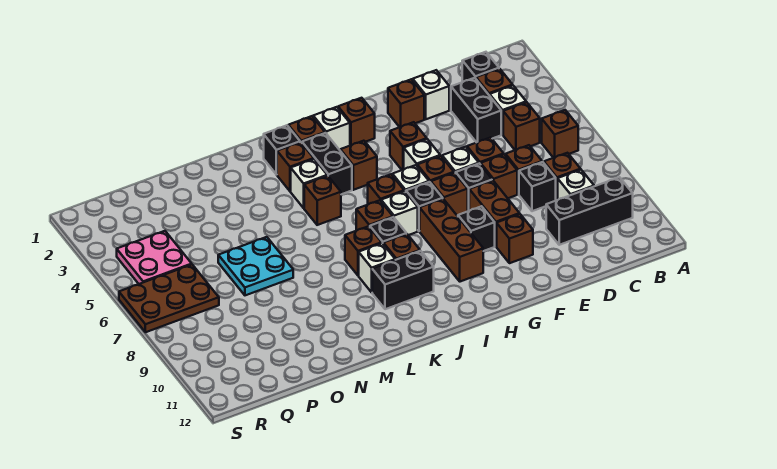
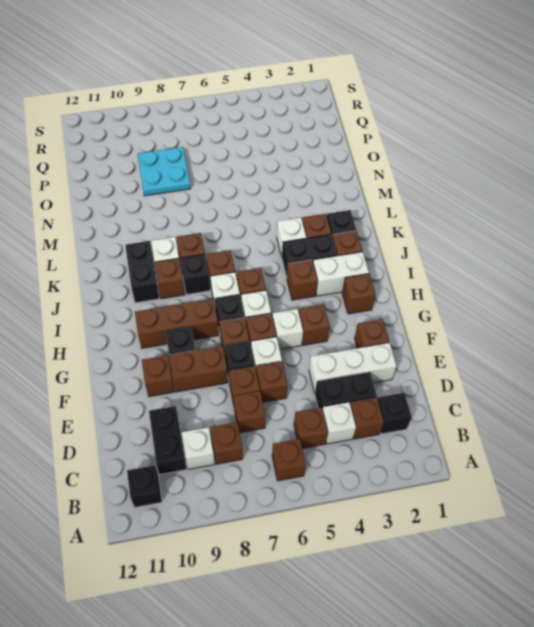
black brick B10:D10 level 1 -> black brick C10:D10 level 1
black brick D8 level 1 -> black brick B11 level 1
white brick E2 level 1 -> white brick E2:E4 level 1
white brick I2 level 1 -> white brick I2:I3 level 1
brown brick K5 level 1 -> none
cyan plate N6:O7 level 1 -> cyan plate O8:P9 level 1
pink plate Q4:R5 level 1 -> none
brown plate Q6:S7 level 1 -> none

